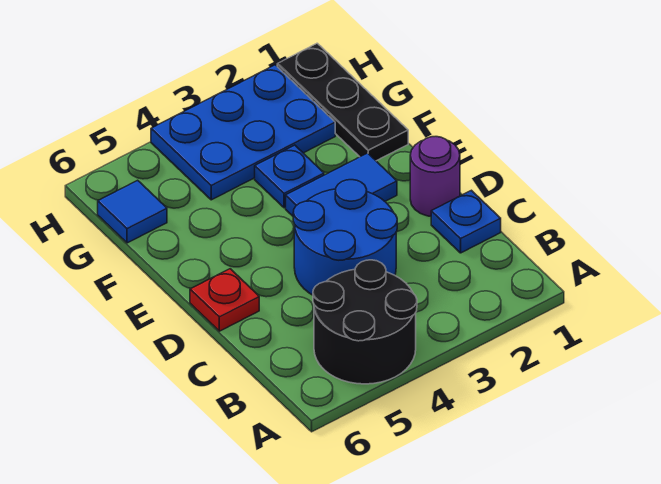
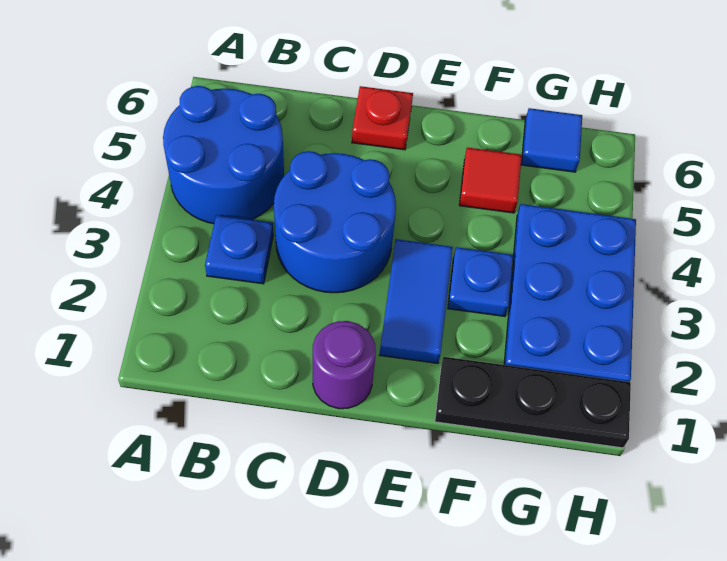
black round brick A4:B5 level 1 -> blue round brick A4:B5 level 1
blue plate C1 level 1 -> blue plate B3 level 1
none -> red tile F5 level 1

